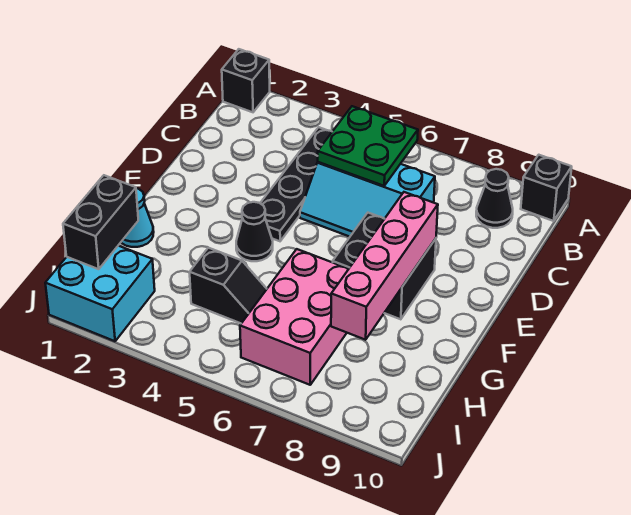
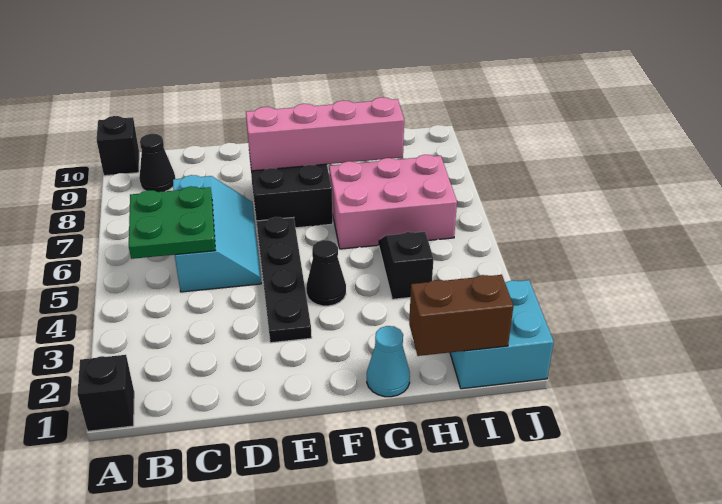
black plate B4:E4 level 1 -> black plate E3:E6 level 1
black brick H1:I1 level 2 -> brown brick H1:I1 level 2

